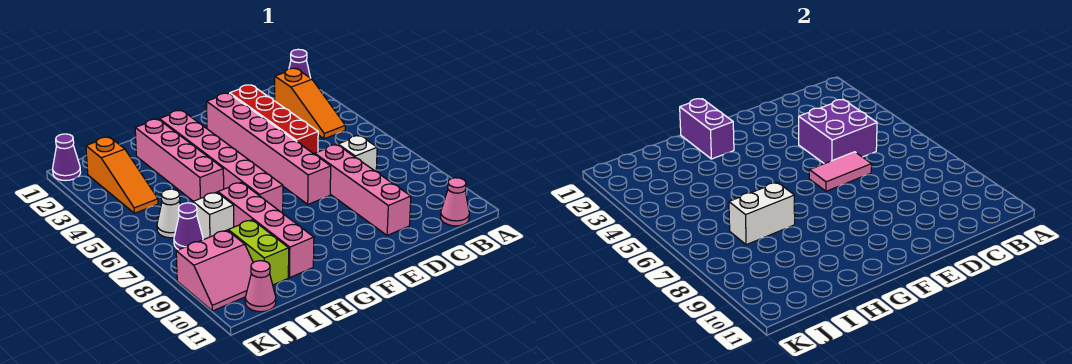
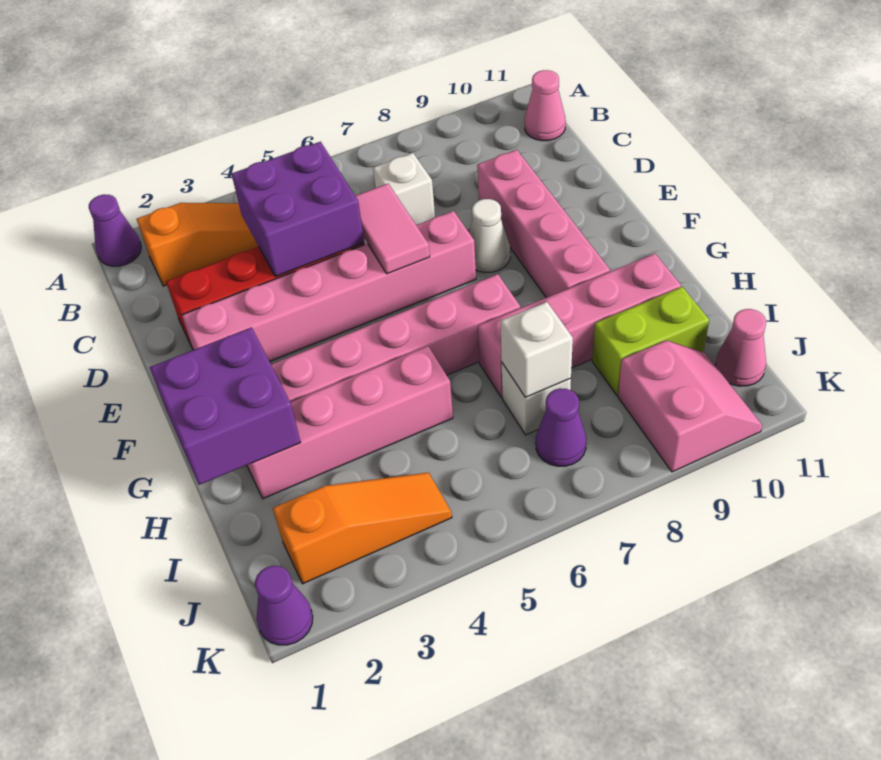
pink brick D7:D10 level 1 -> pink brick D9:G9 level 1
purple brick G1:G2 level 2 -> purple brick G1:H2 level 2
white brick H7:I7 level 2 -> white brick I7 level 2
white cone J6 level 1 -> white cone E8 level 1

